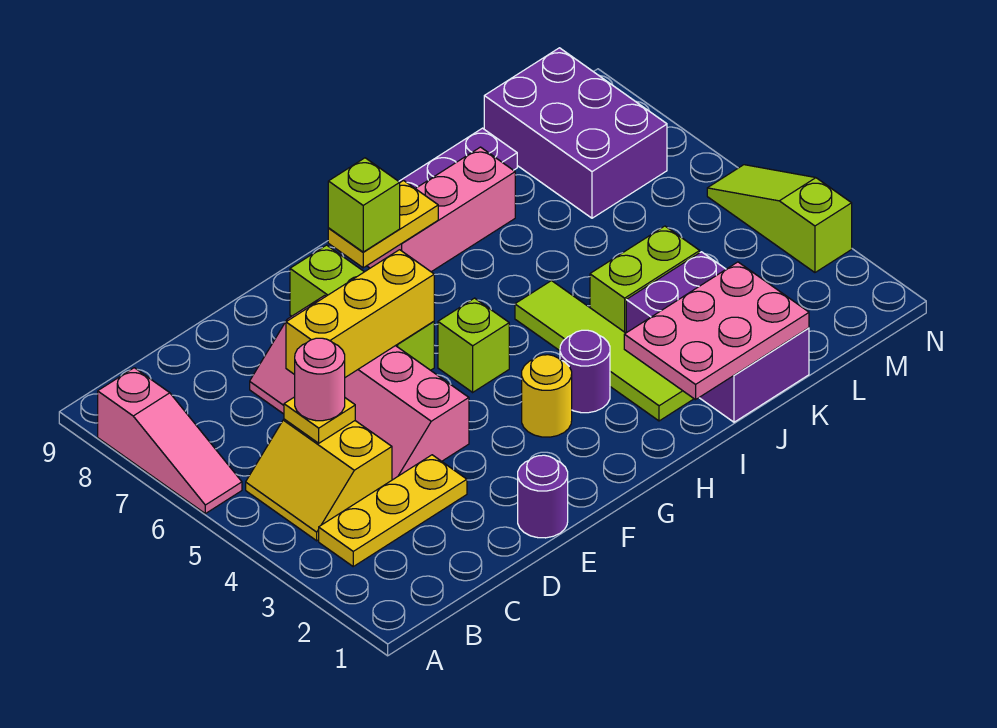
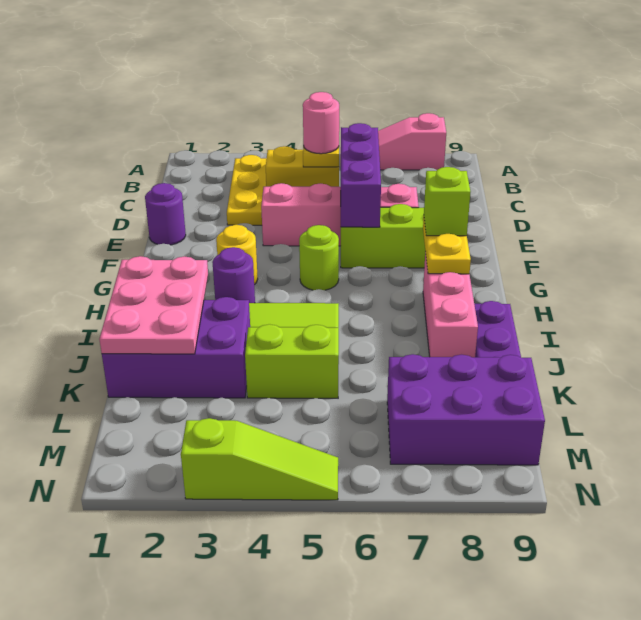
yellow brick D6:F6 level 2 -> purple brick D6:F6 level 2
lime brick G5 level 1 -> lime round brick G5 level 1
lime brick J4:K4 level 1 -> lime brick K4:K5 level 1

